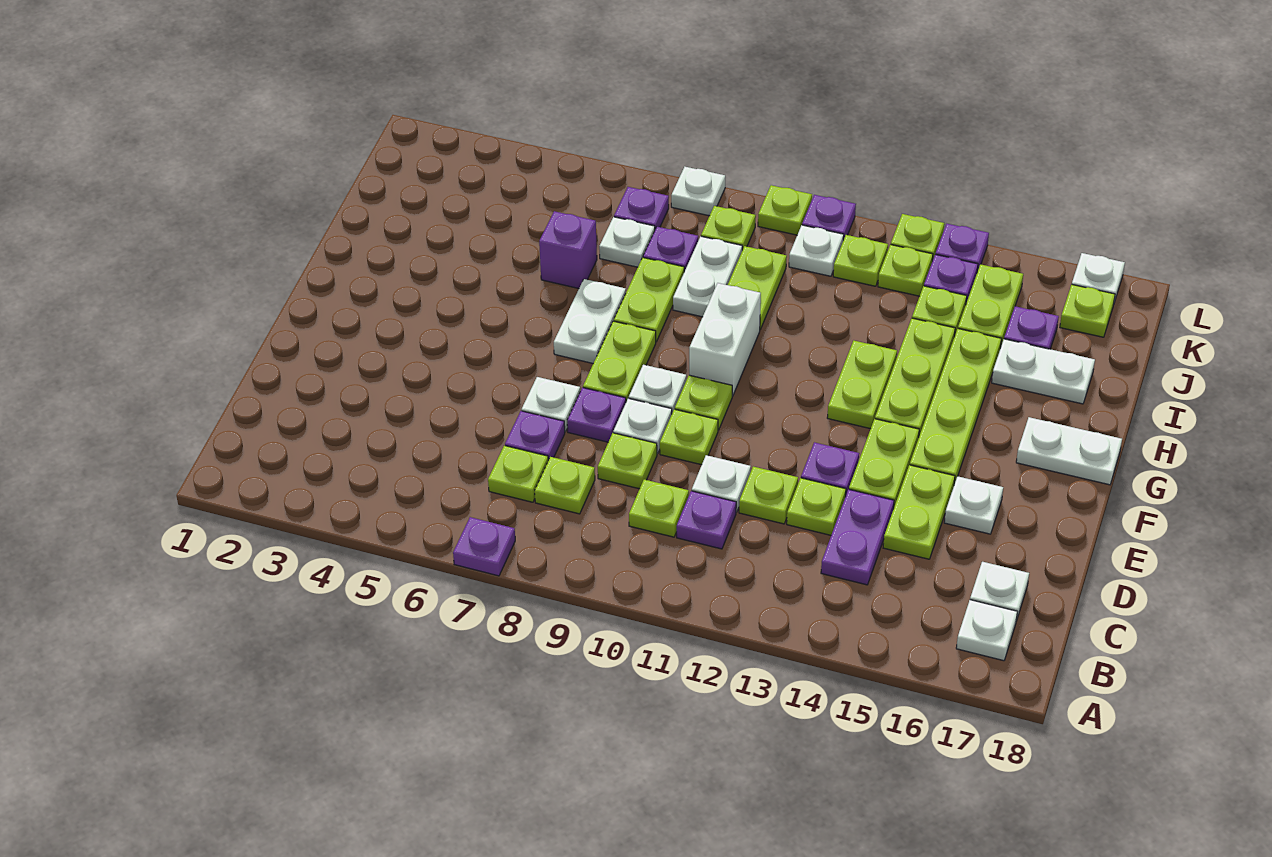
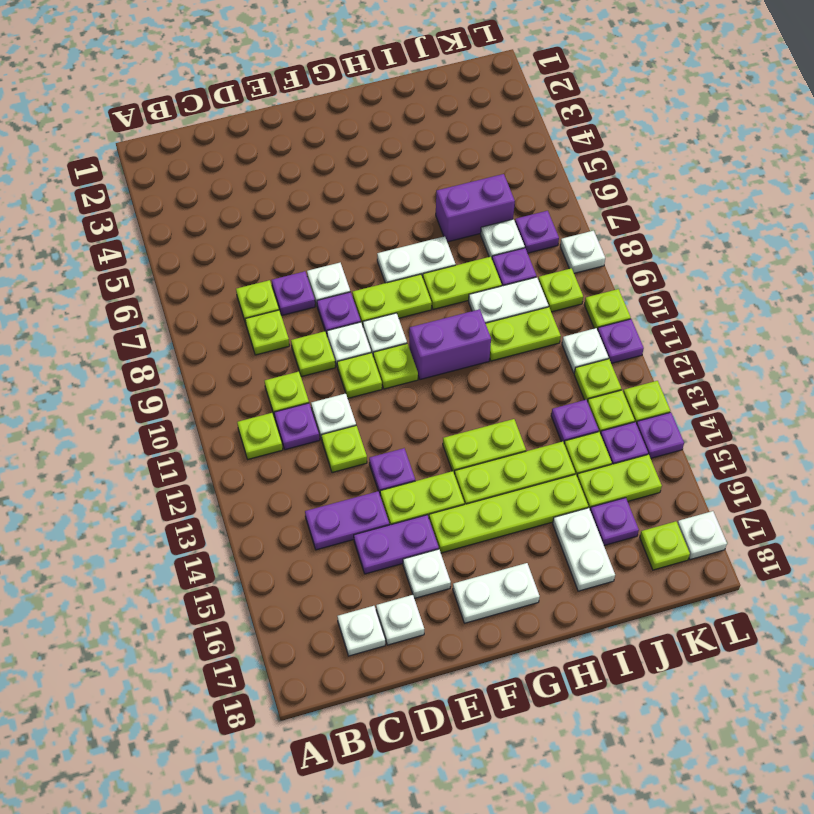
purple plate A7 level 1 -> purple plate J13 level 1
white plate B17 level 1 -> white plate D17 level 1
lime plate D13 level 1 -> lime plate B11 level 1
lime plate D15:E15 level 1 -> purple plate D15:E15 level 1
white brick G10:H10 level 1 -> purple brick G10:H10 level 1
white plate G17:G18 level 1 -> white plate F17:G17 level 1
purple brick I6 level 1 -> purple brick I6:J6 level 1

